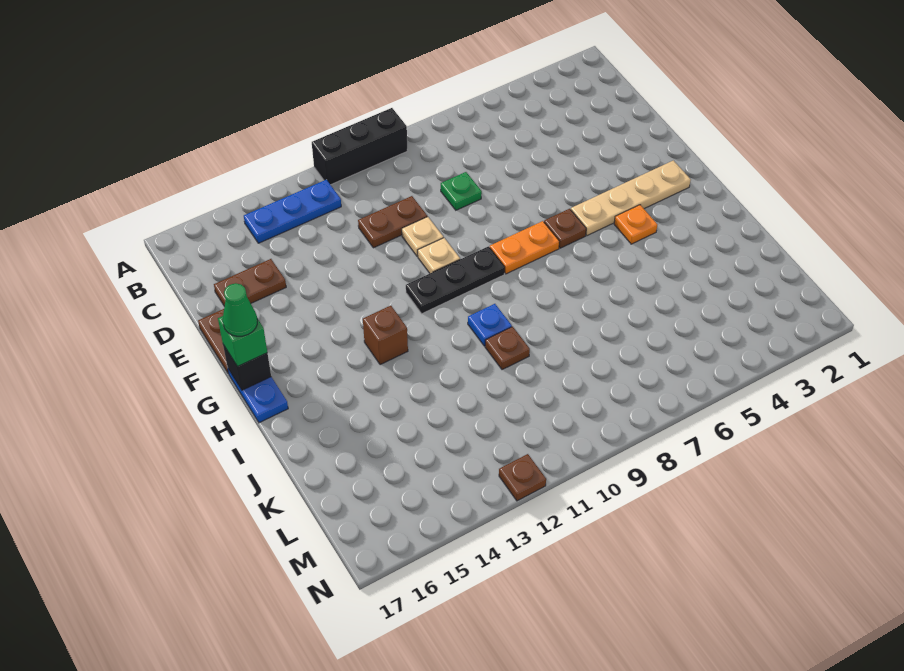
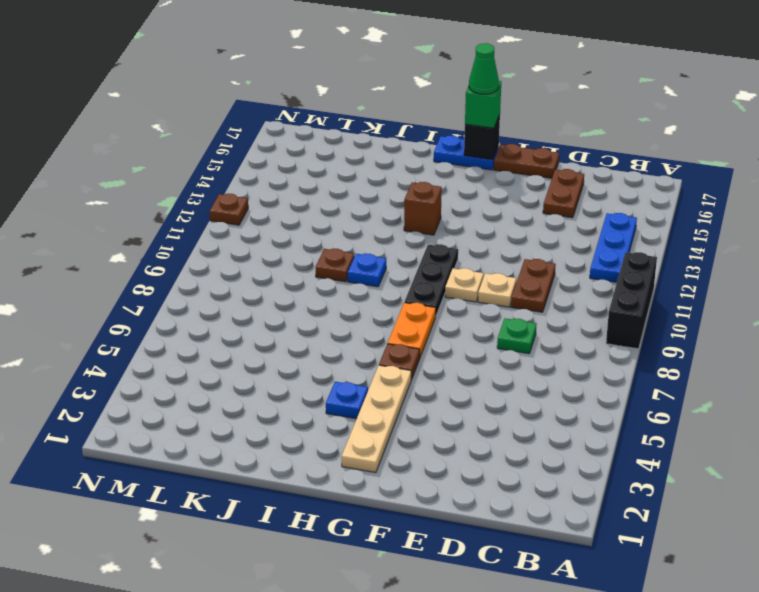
orange plate H4 level 1 -> blue plate H4 level 1

